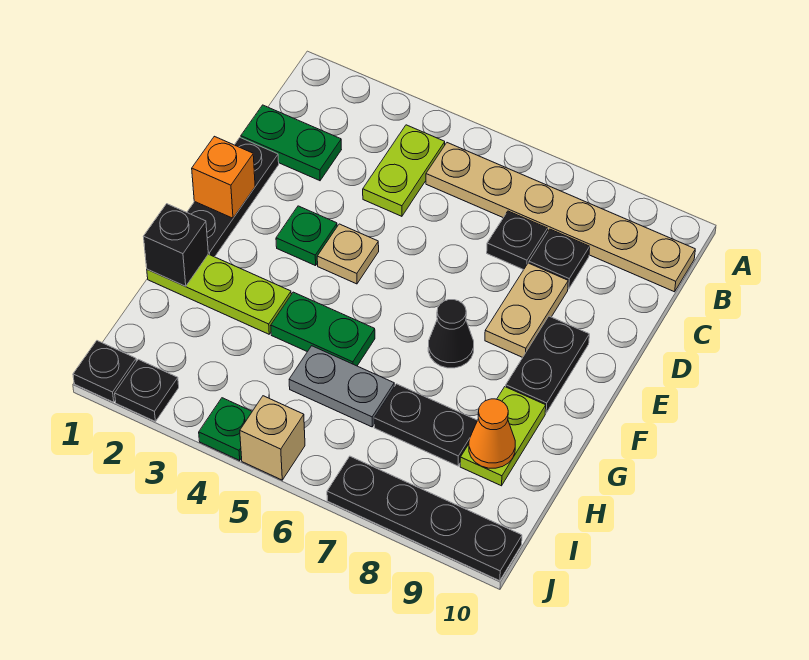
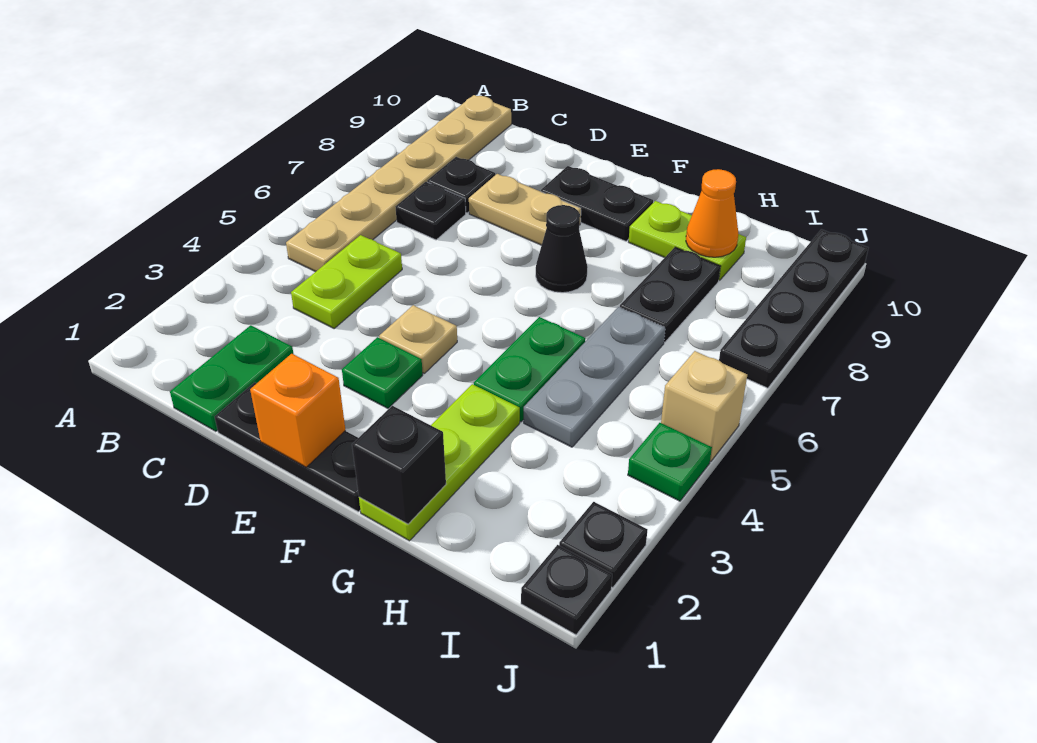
lime plate B4:C4 level 1 -> lime plate C4:C5 level 1
grey plate H5:H6 level 1 -> grey plate H4:H6 level 1

